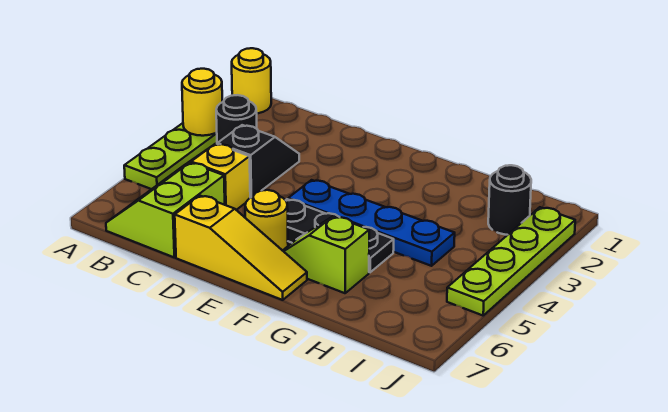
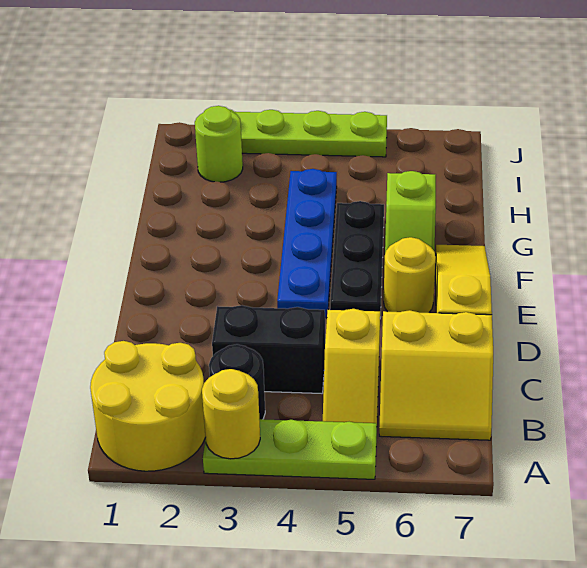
yellow round brick A1 level 1 -> yellow round brick A1:B2 level 1
lime slope B6:C7 level 1 top C -> yellow slope B6:C7 level 1 top C
black slope C3:C4 level 1 top 4 -> black brick C3:C4 level 1
black round brick I2 level 1 -> lime round brick I2 level 1

